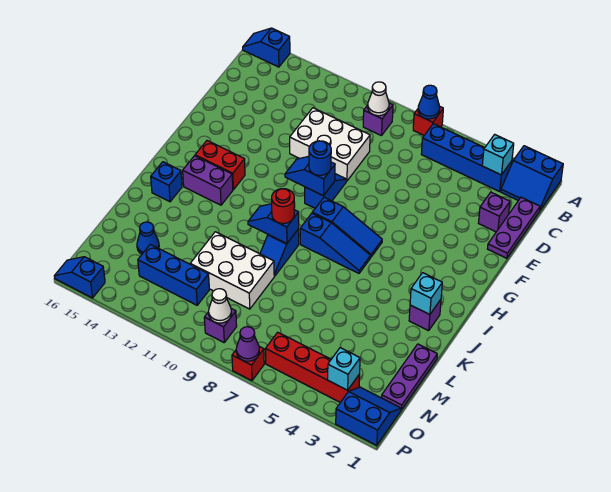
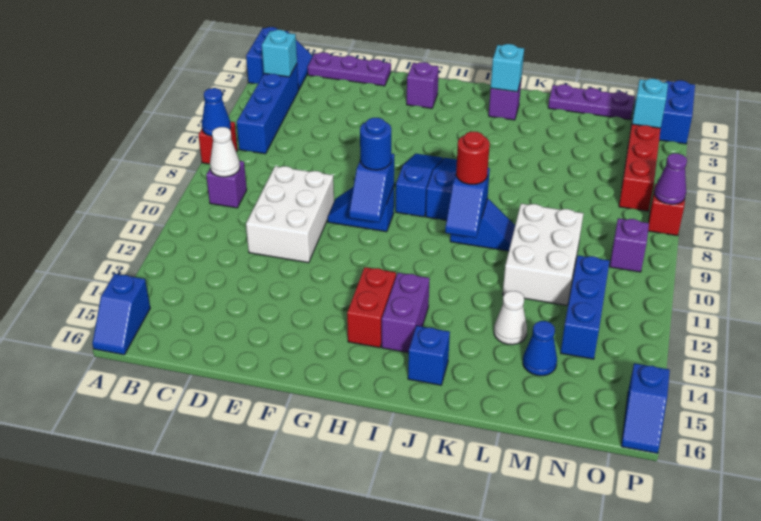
purple brick D2 level 1 -> purple brick G2 level 1
white cone O9 level 2 -> white cone L13 level 1

